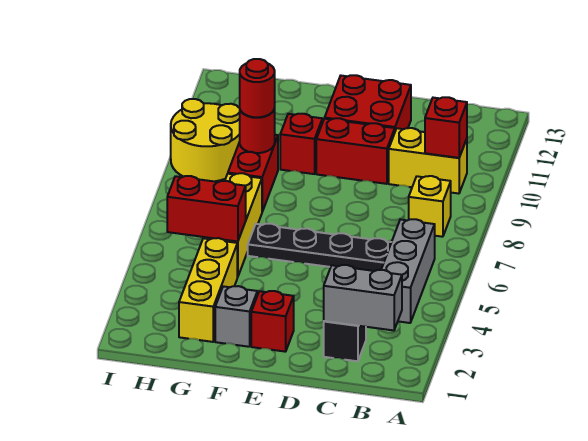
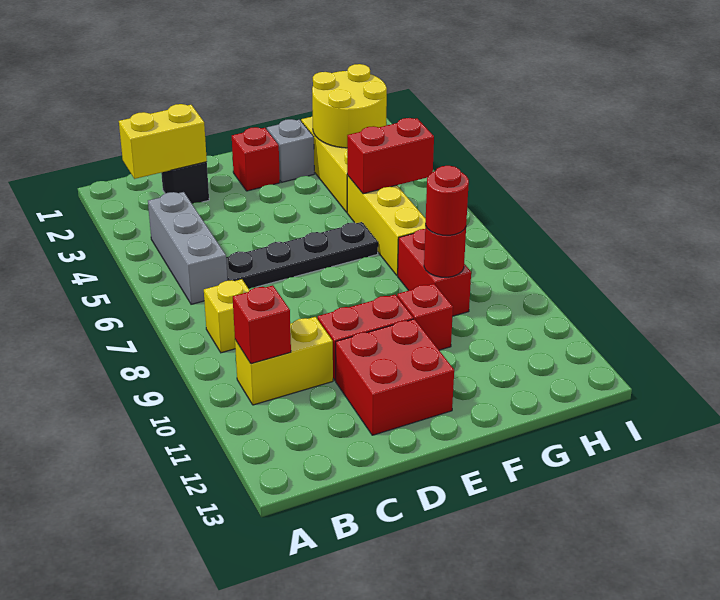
grey brick B2:C2 level 2 -> yellow brick B2:C2 level 2
yellow round brick H9:I10 level 1 -> yellow round brick G2:H3 level 2

